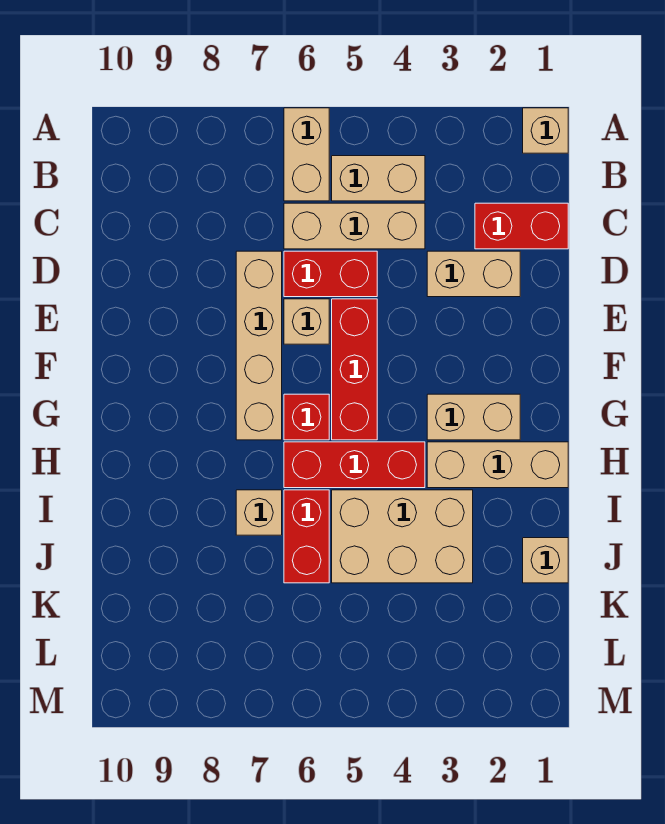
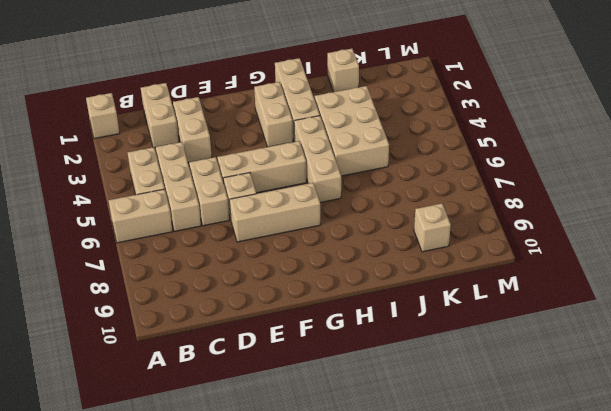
red brick C1:C2 level 1 -> tan brick C1:C2 level 1
red brick D5:D6 level 1 -> tan brick D5:D6 level 1
tan brick D7:G7 level 1 -> tan brick E7:G7 level 1
red brick E5:G5 level 1 -> tan brick E5:G5 level 1
red brick G6 level 1 -> none
red brick H4:H6 level 1 -> tan brick H4:H6 level 1
red brick I6:J6 level 1 -> none
tan brick I7 level 1 -> tan brick K9 level 1

